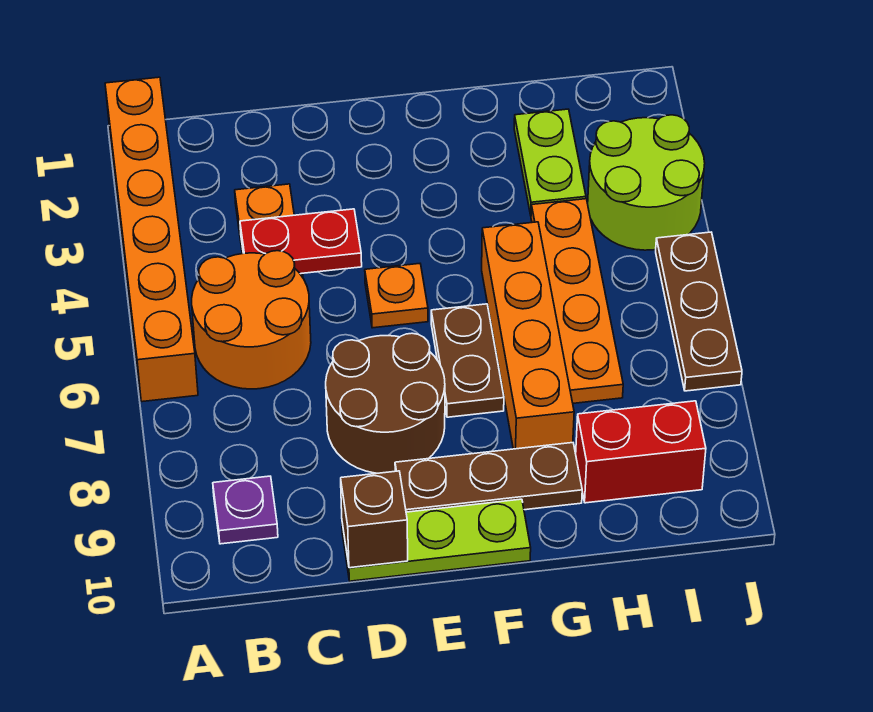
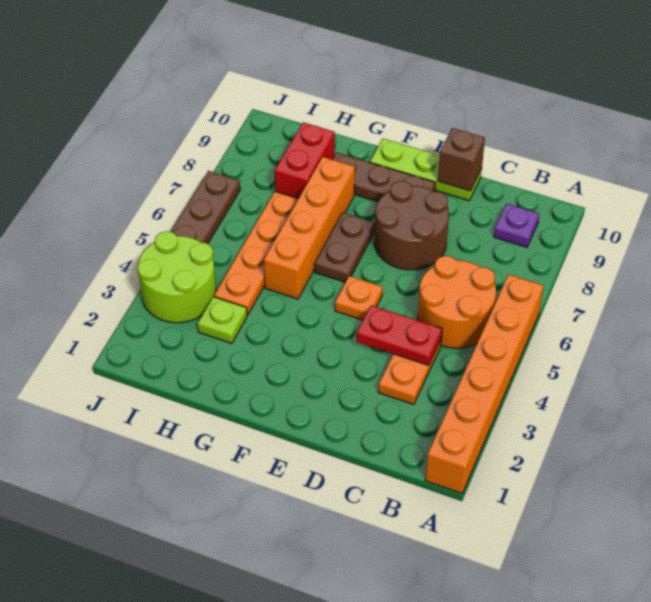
lime plate H2:H3 level 1 -> lime plate H3 level 1
red brick H9:I9 level 1 -> red brick H8:H9 level 1

